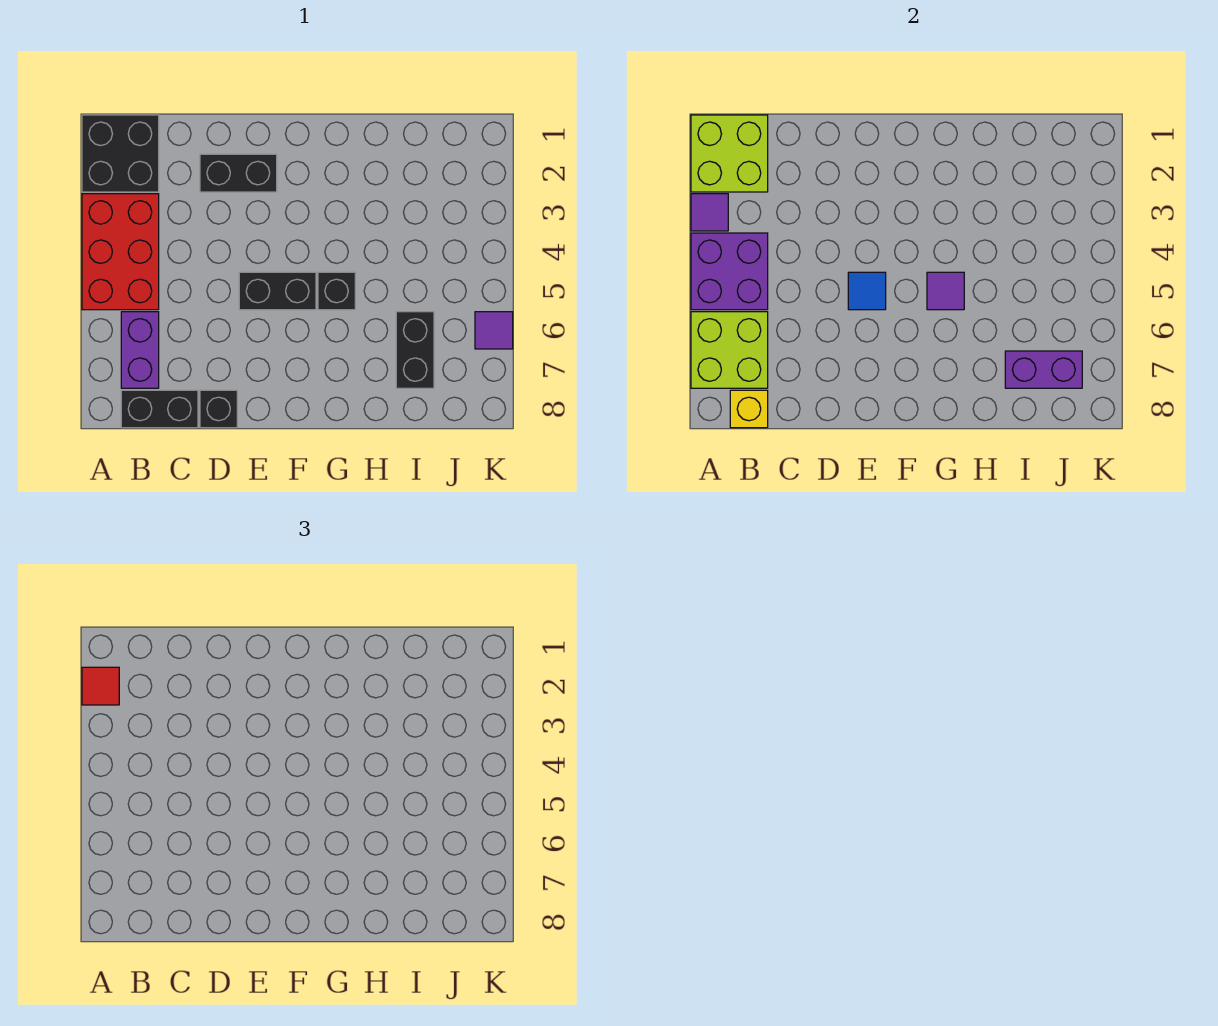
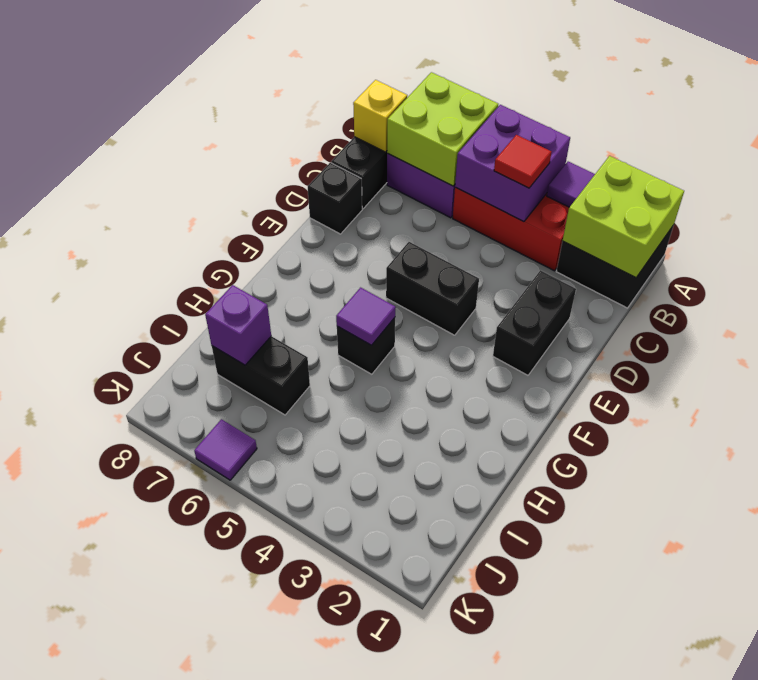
red tile A2 level 3 -> red tile B4 level 3
black brick E5:F5 level 1 -> black brick E4:E5 level 1
blue tile E5 level 2 -> none
purple brick I7:J7 level 2 -> purple brick I7 level 2

